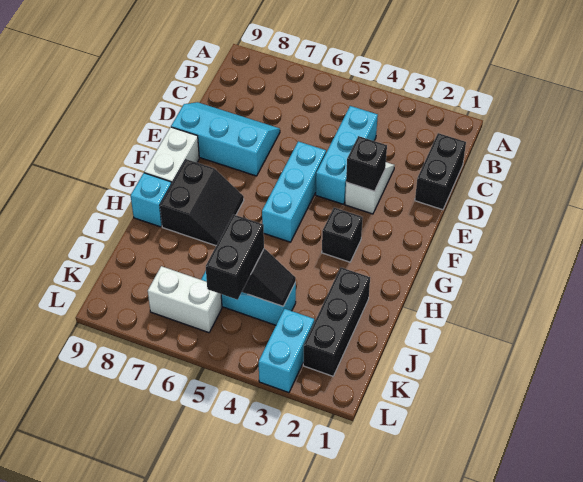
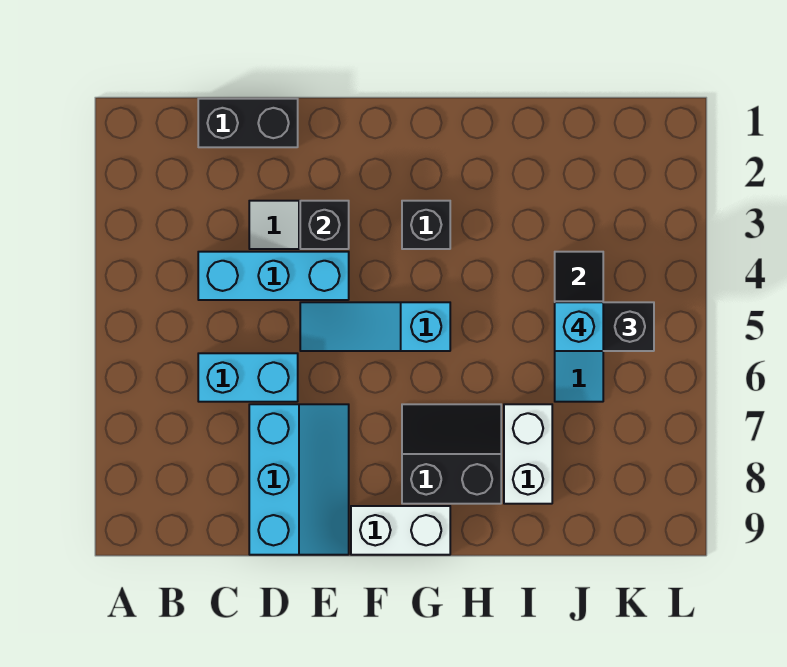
cyan slope D7:E9 level 1 top E -> cyan slope D7:E9 level 1 top D
cyan brick E5:G5 level 1 -> cyan slope E5:G5 level 1 top G
cyan brick H9 level 1 -> cyan brick J5 level 4
black brick I2:K2 level 1 -> none
cyan brick K3:L3 level 1 -> cyan brick C6:D6 level 1
white brick K6:K7 level 1 -> white brick I7:I8 level 1

